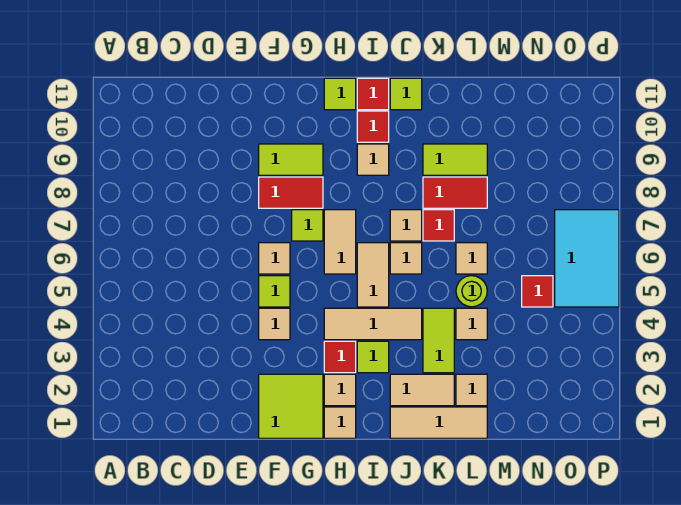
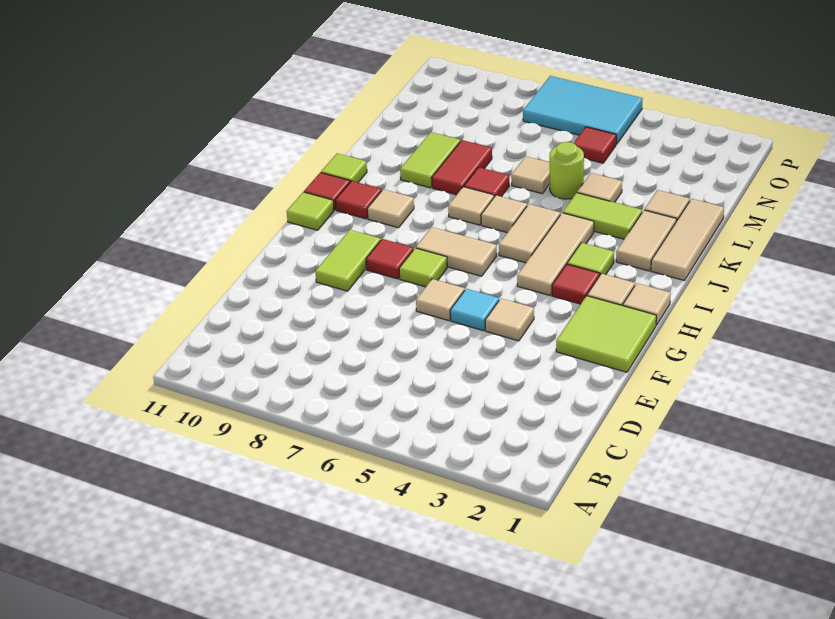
lime tile F5 level 1 -> cyan tile F5 level 1
red tile F8:G8 level 1 -> red tile G8 level 1
tan tile I5:I6 level 1 -> tan tile I5:J5 level 1

